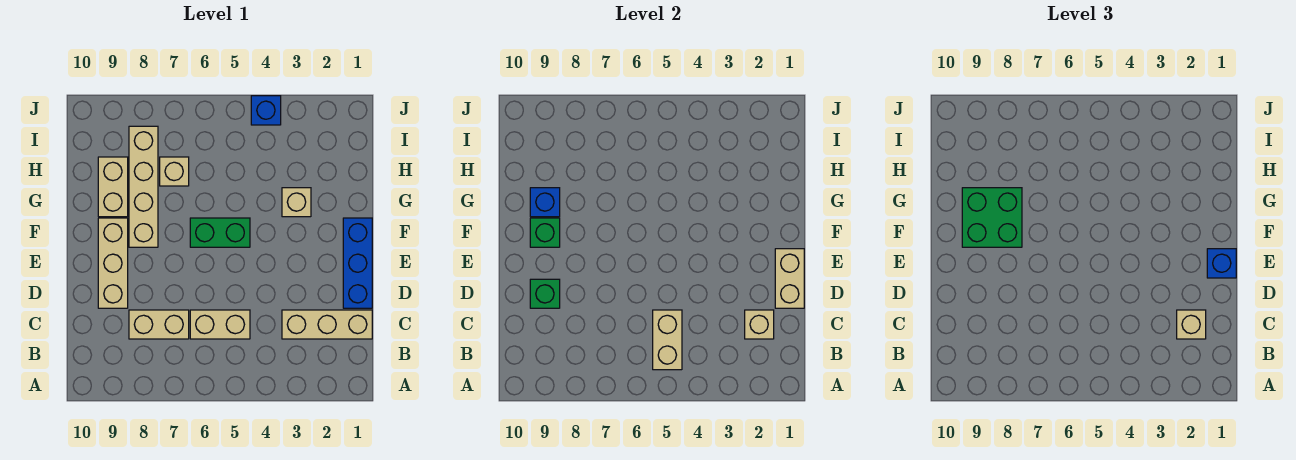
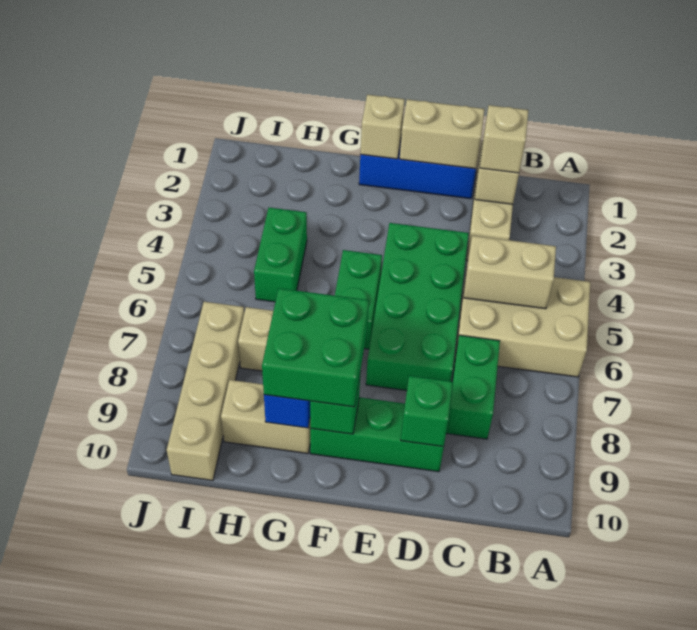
tan brick C5:C6 level 1 -> tan brick A5:C6 level 1
tan brick C7:C8 level 1 -> green brick C7:C8 level 1
none -> green brick D4:E7 level 1
tan brick D9:F9 level 1 -> green brick D9:F9 level 1
blue brick E1 level 3 -> none
tan brick F8:I8 level 1 -> tan brick I7:I10 level 1
tan brick G3 level 1 -> tan brick F1 level 2
none -> green brick H4:H5 level 1
blue brick J4 level 1 -> none

